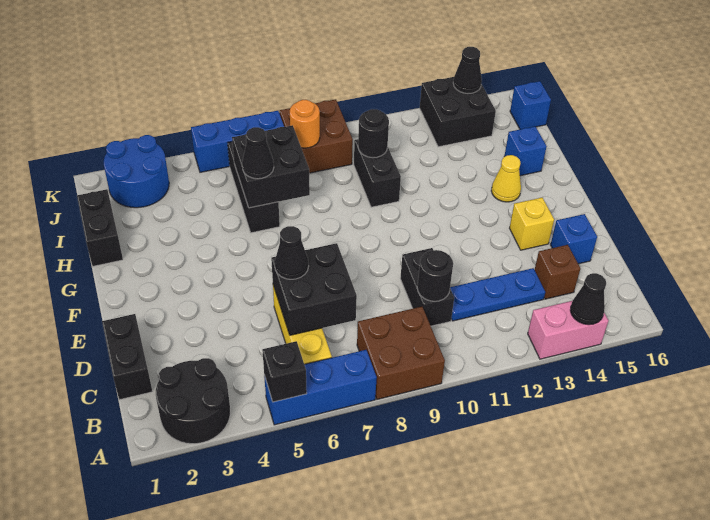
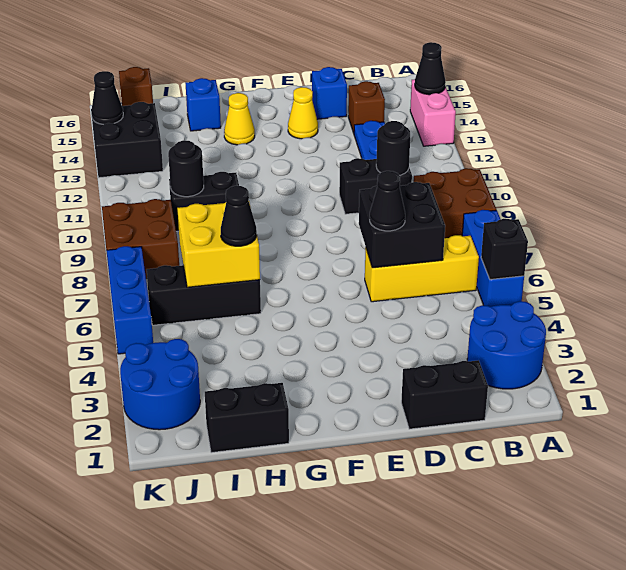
black round brick A2:B3 level 1 -> blue round brick A2:B3 level 1
yellow brick E14 level 1 -> yellow cone E14 level 1
black brick H6:I7 level 2 -> yellow brick H6:I7 level 2
orange round brick J8 level 2 -> none
blue brick J16 level 1 -> brown brick J16 level 1

